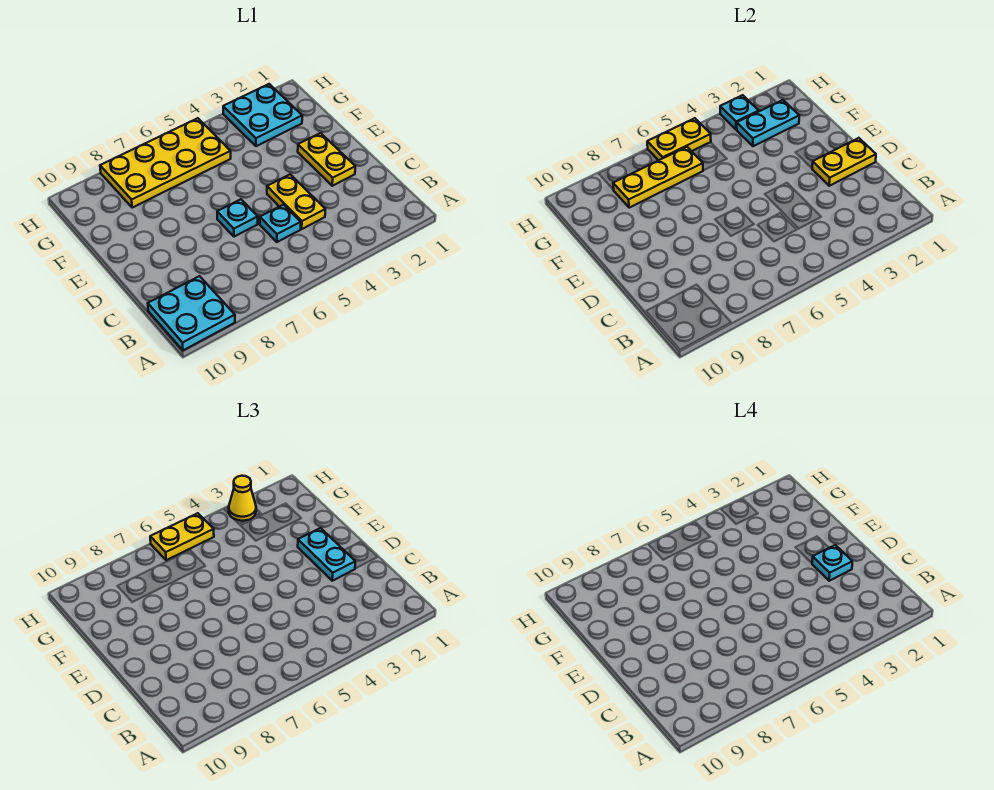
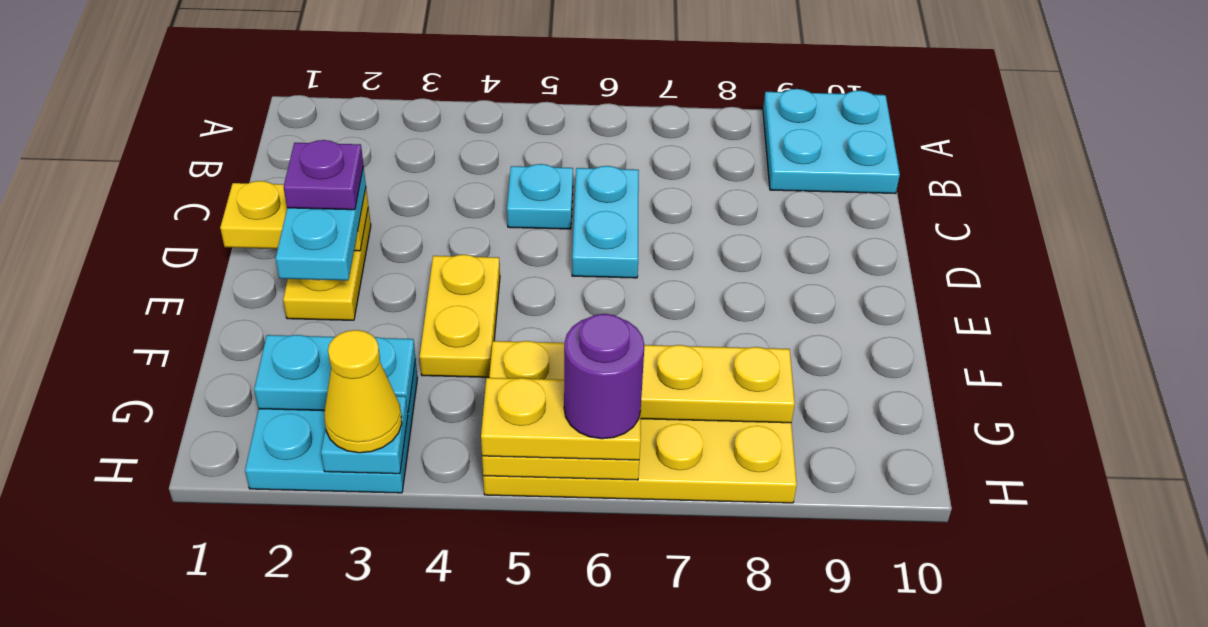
yellow plate C4:D4 level 1 -> yellow plate E4:F4 level 1
cyan plate D2 level 4 -> purple plate D2 level 4
cyan plate D6 level 1 -> cyan plate C6:D6 level 1
yellow plate G6:G8 level 2 -> yellow plate G5:G8 level 2
none -> purple round brick H6 level 4

